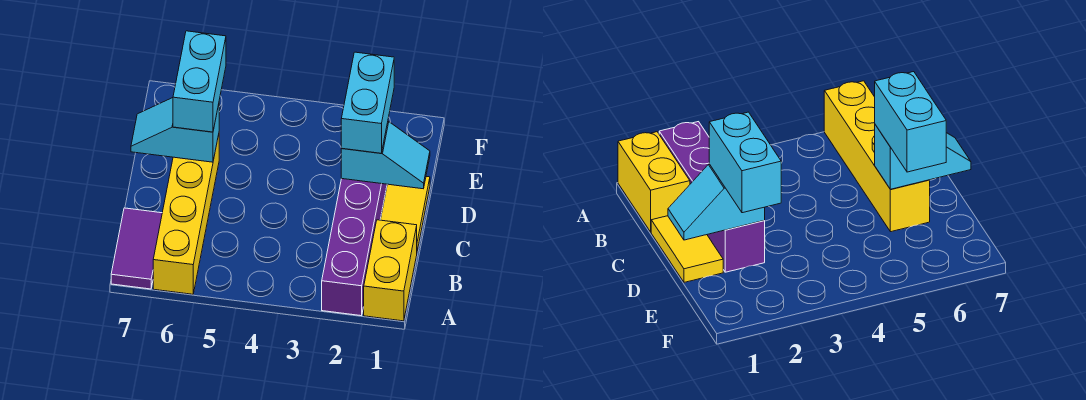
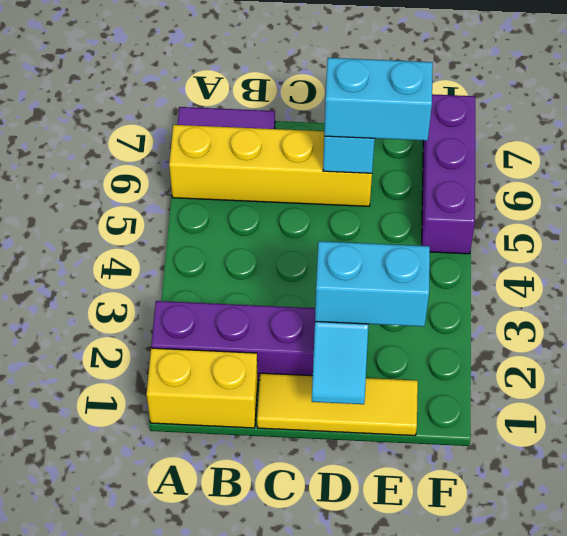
yellow tile C1:D1 level 1 -> yellow tile C1:E1 level 1
none -> purple brick F5:F7 level 1

